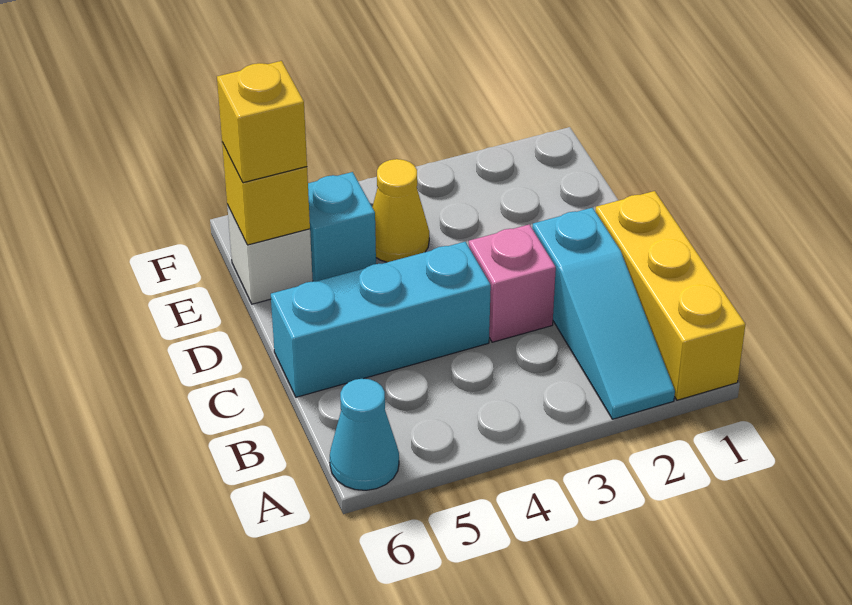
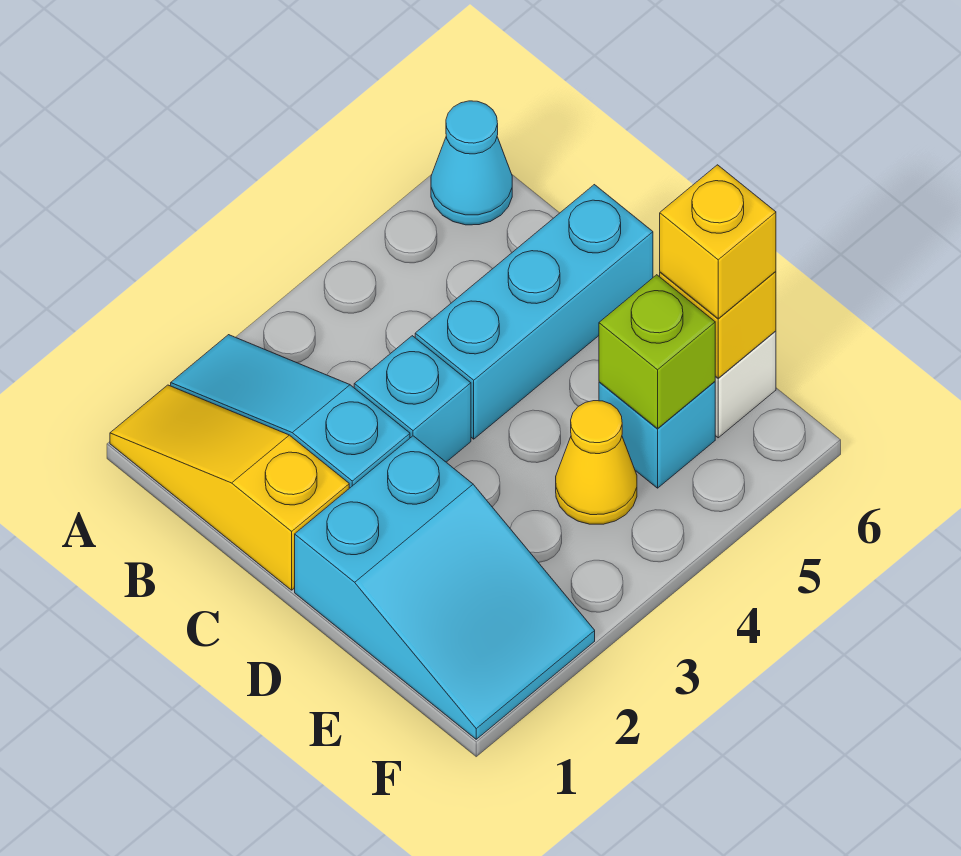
yellow brick A1:C1 level 1 -> yellow slope A1:C1 level 1 top C
pink brick C3 level 1 -> cyan brick C3 level 1
none -> cyan slope D1:F2 level 1 top D
none -> lime brick E5 level 2

